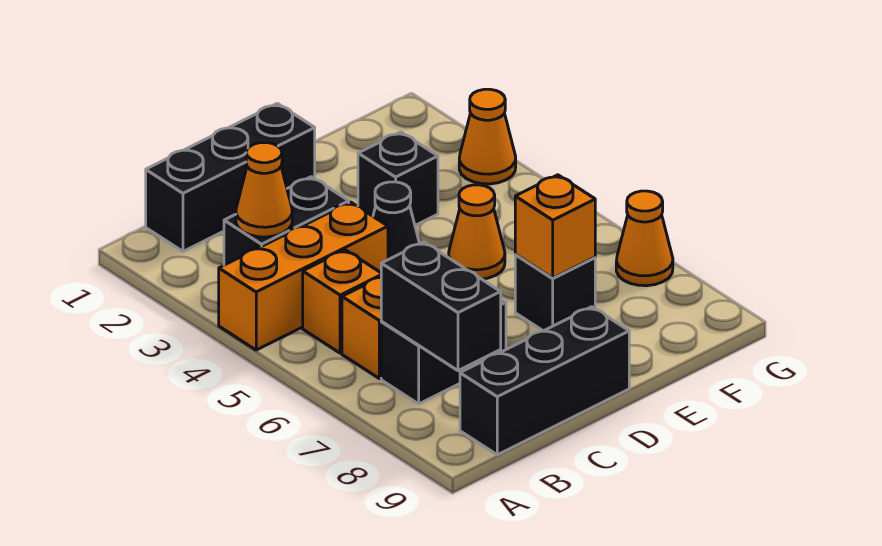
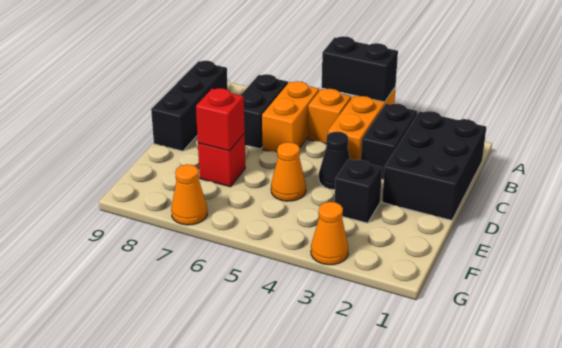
black brick B1:D1 level 1 -> black brick B1:D2 level 1
orange cone B3 level 2 -> none
black brick B7:B8 level 2 -> black brick A4:A5 level 2
black brick E7 level 1 -> red brick E7 level 1
orange brick E7 level 2 -> red brick E7 level 2

